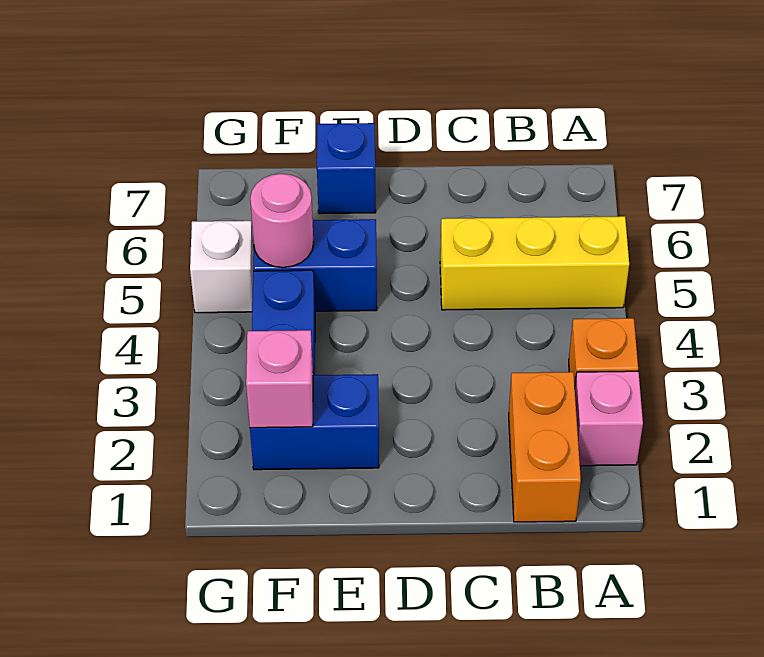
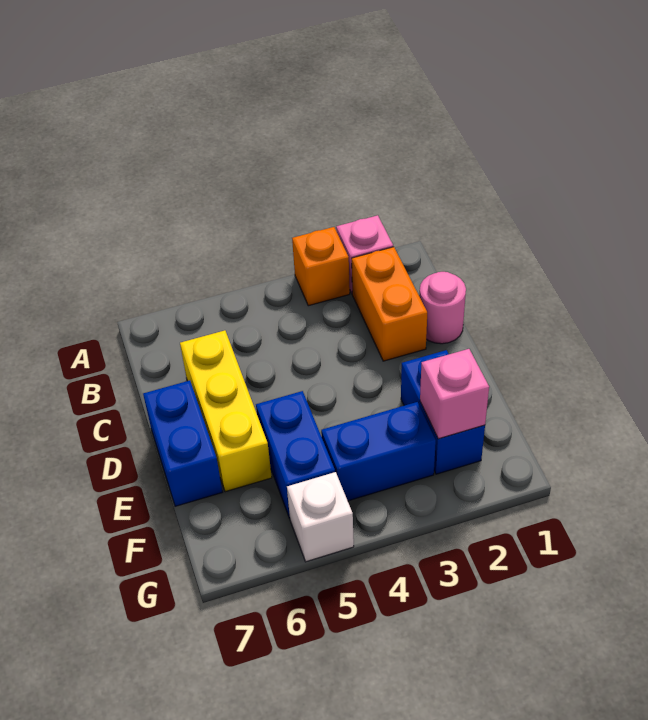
yellow brick A5:C5 level 1 -> yellow brick C6:E6 level 1
orange brick B1:B2 level 1 -> orange brick B2:C2 level 1
blue brick E7 level 1 -> blue brick D7:E7 level 1
pink round brick F5 level 2 -> pink round brick C1 level 1

